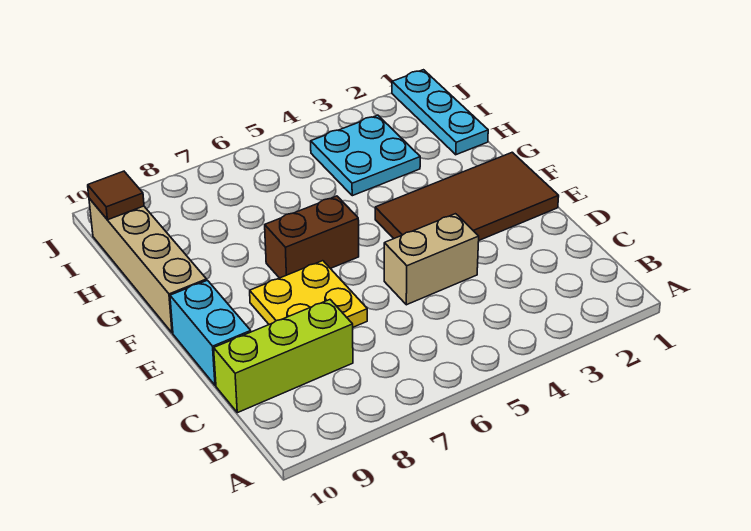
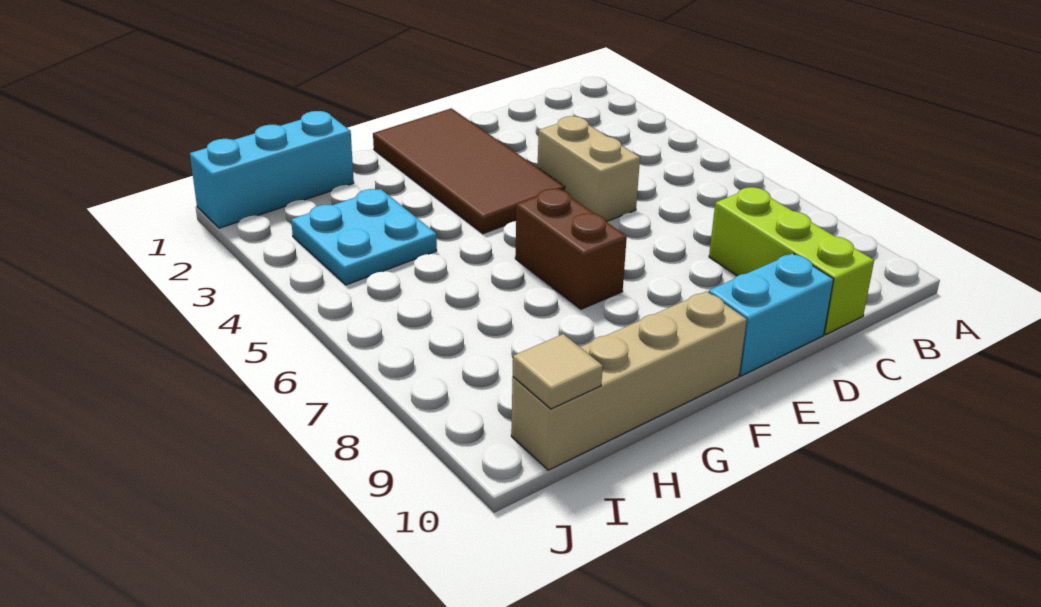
yellow plate D7:E8 level 1 -> none
cyan plate H1:J1 level 1 -> cyan brick H1:J1 level 1
brown tile I10 level 2 -> tan tile I10 level 2

